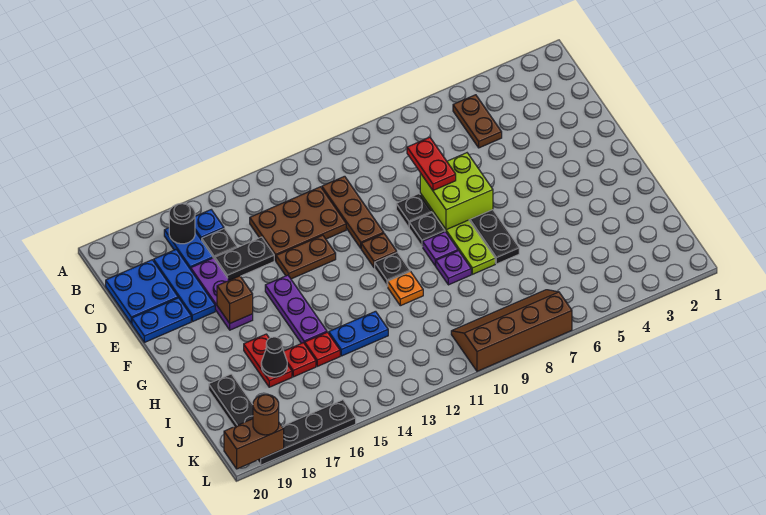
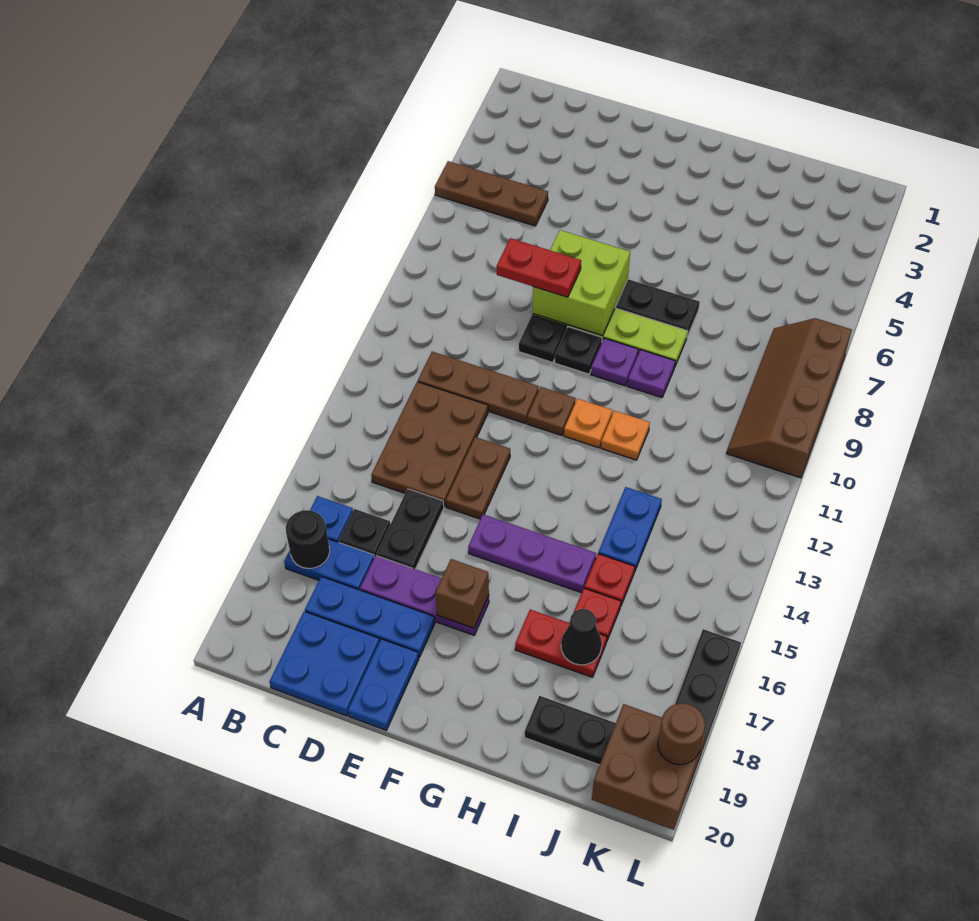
brown plate B5:C5 level 1 -> brown plate A5:C5 level 1
black plate G11 level 1 -> orange plate G11 level 1
brown brick L19:L20 level 2 -> brown brick K19:L20 level 2

